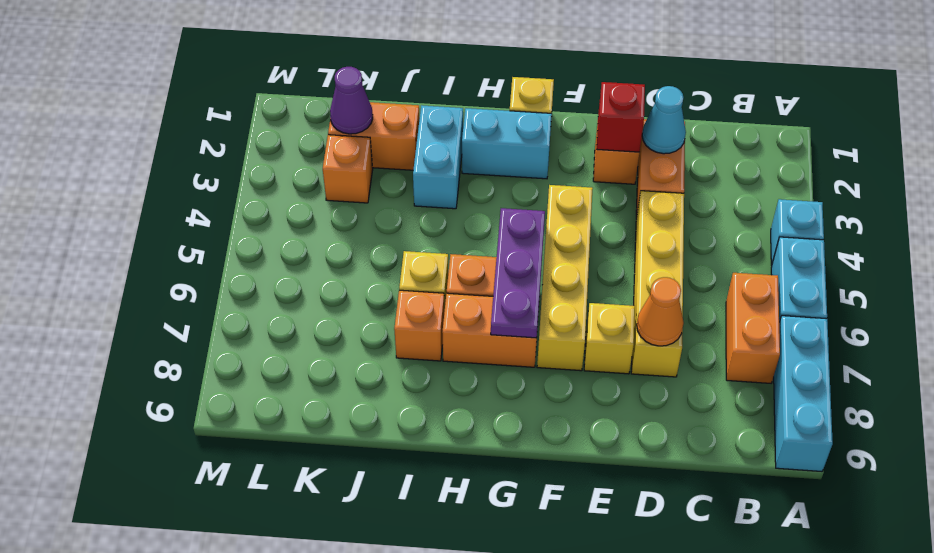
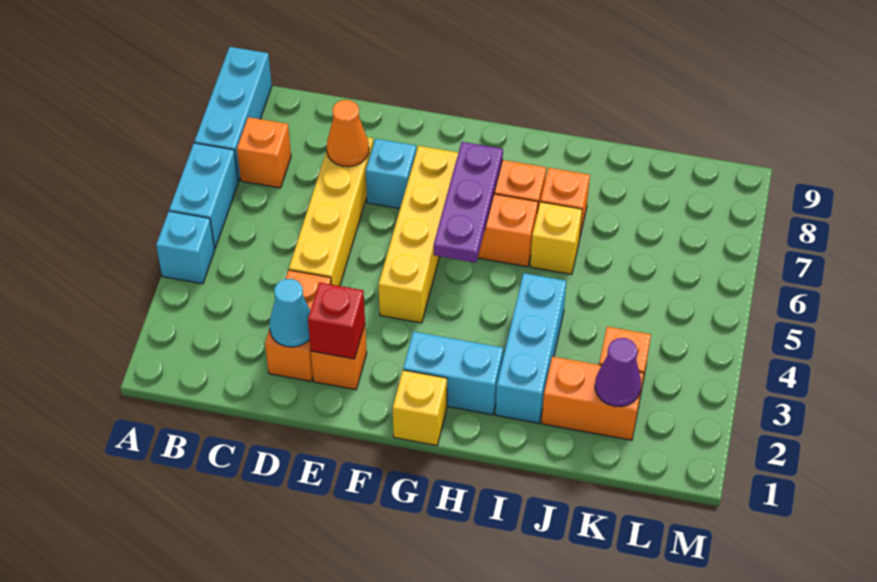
orange brick B6:B7 level 1 -> orange brick B7 level 1
yellow brick E7 level 1 -> cyan brick E7 level 1
cyan brick I2:I3 level 1 -> cyan brick I2:I4 level 1

